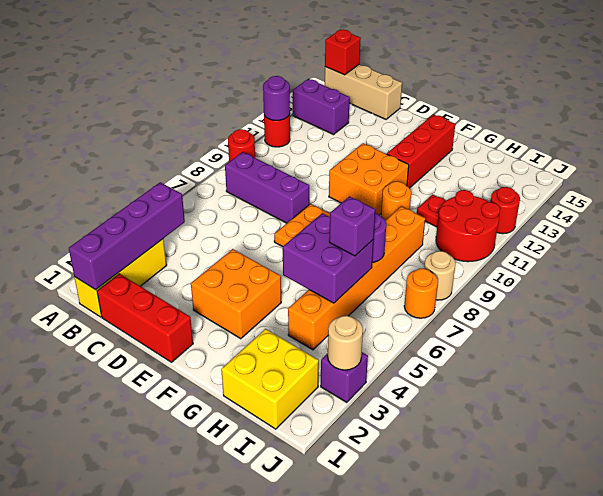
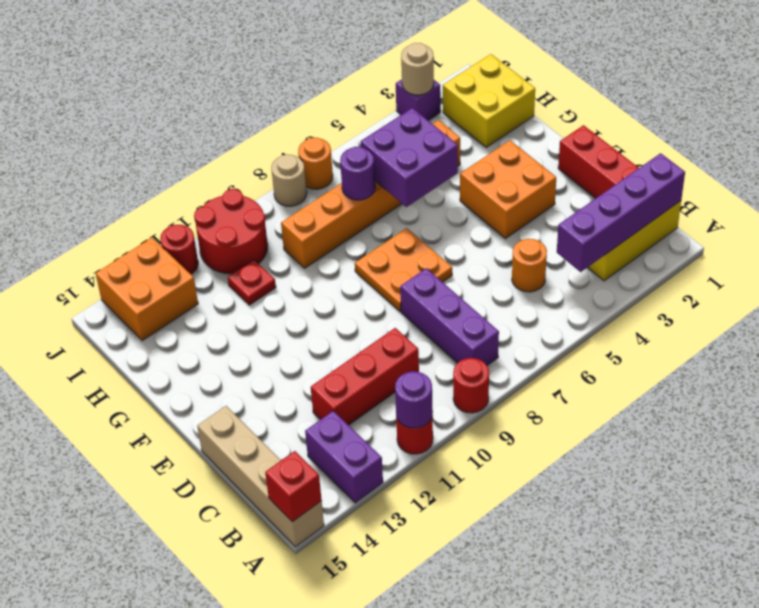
tan brick A15:C15 level 1 -> tan brick A15:D15 level 1
orange brick E10:F11 level 1 -> orange brick I13:J14 level 1
red brick F12:F14 level 1 -> red brick C10:C12 level 1
orange round brick G10 level 1 -> orange round brick C5 level 1
purple brick H6 level 3 -> none

